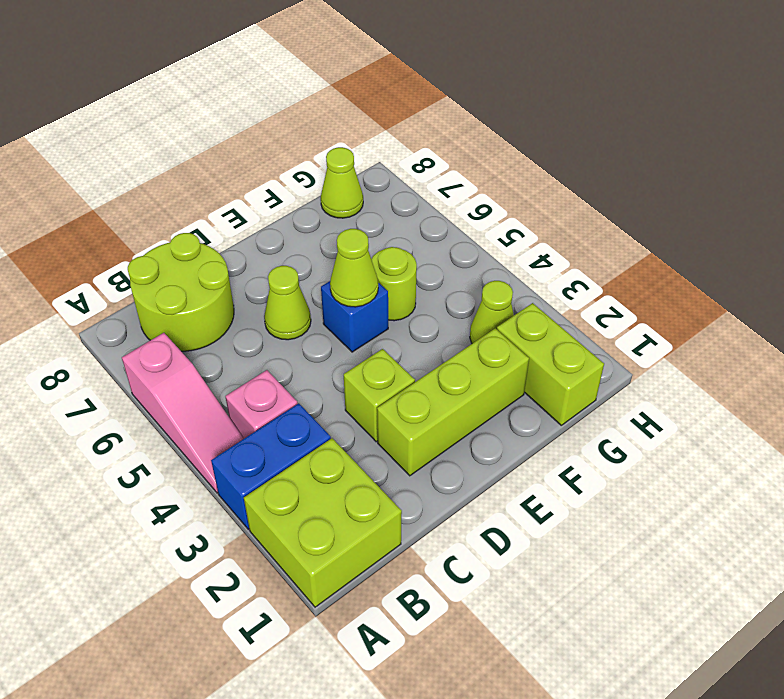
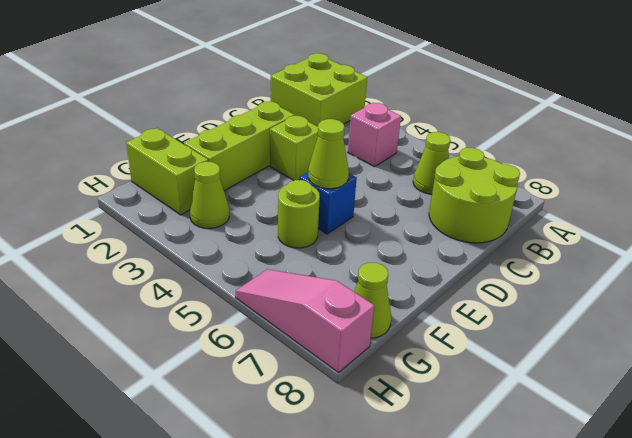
blue brick A3:B3 level 1 -> none
pink slope A4:A6 level 1 top 6 -> pink slope H6:H8 level 1 top 8
lime cone D6 level 1 -> lime cone B6 level 1

